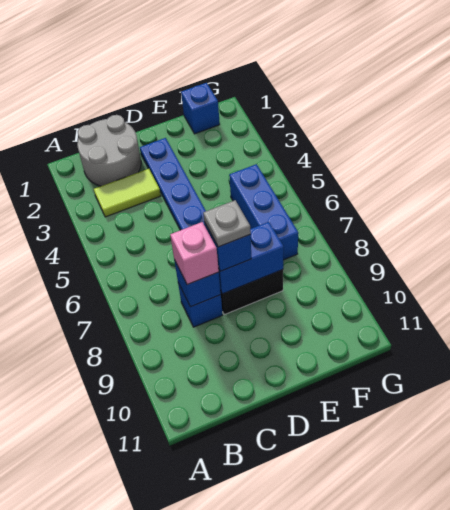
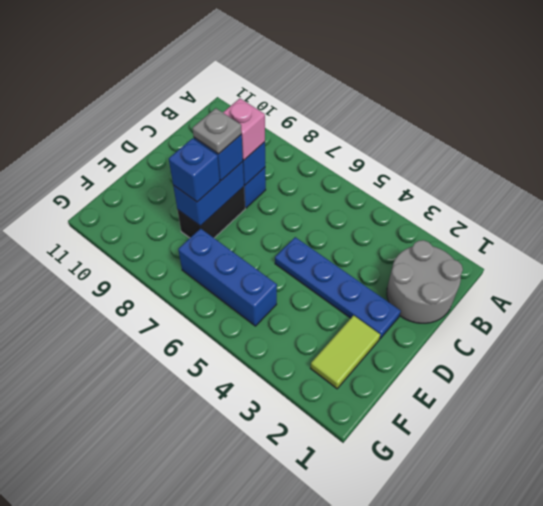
lime tile B3:C3 level 1 -> lime tile E2:F2 level 1
blue brick F1 level 1 -> blue brick E8 level 3

